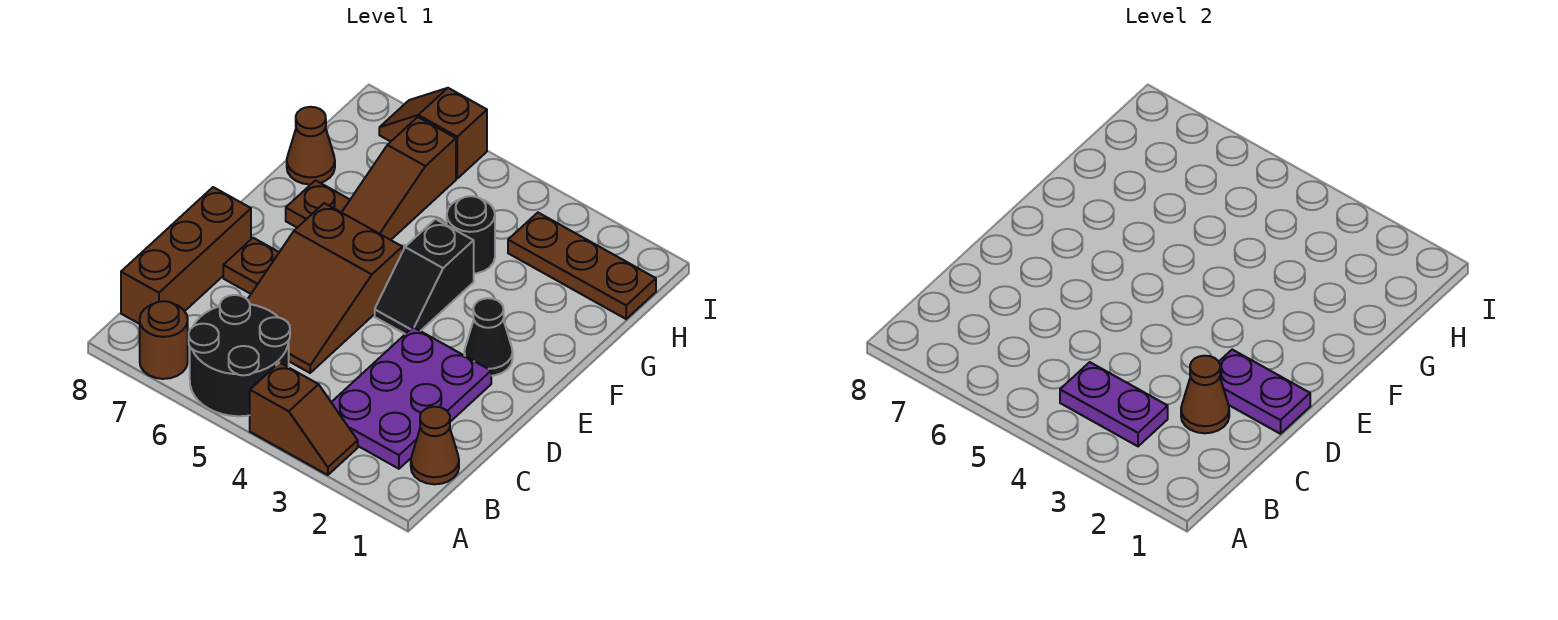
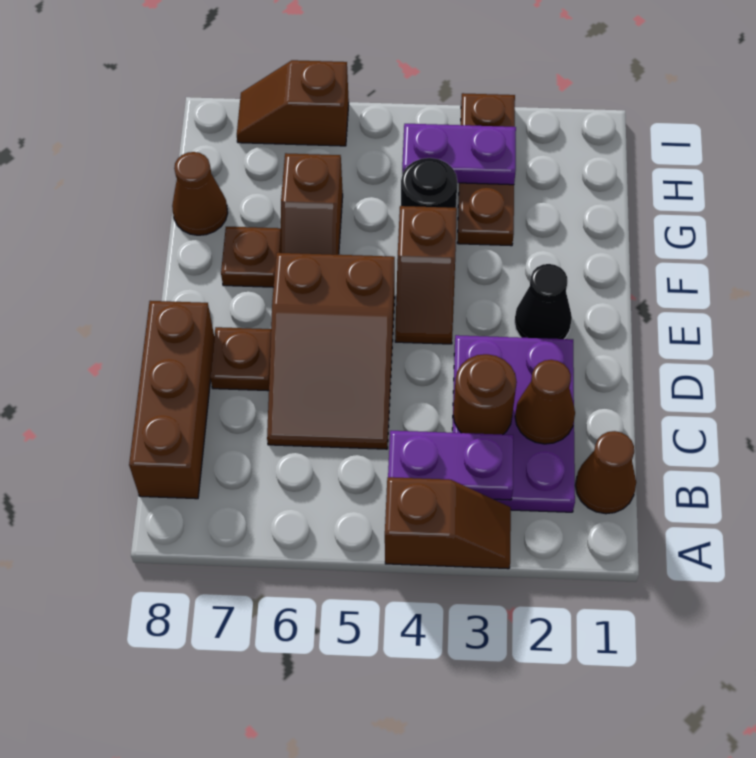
black round brick A5:B6 level 1 -> none
brown round brick A7 level 1 -> brown round brick C3 level 2
purple plate D1:D2 level 2 -> purple plate H3:H4 level 2
black slope E4:F4 level 1 top F -> brown slope E4:F4 level 1 top F
brown slope F6:H6 level 1 top H -> brown slope F6:G6 level 1 top G
brown plate H1:H3 level 1 -> brown plate G3:I3 level 1

